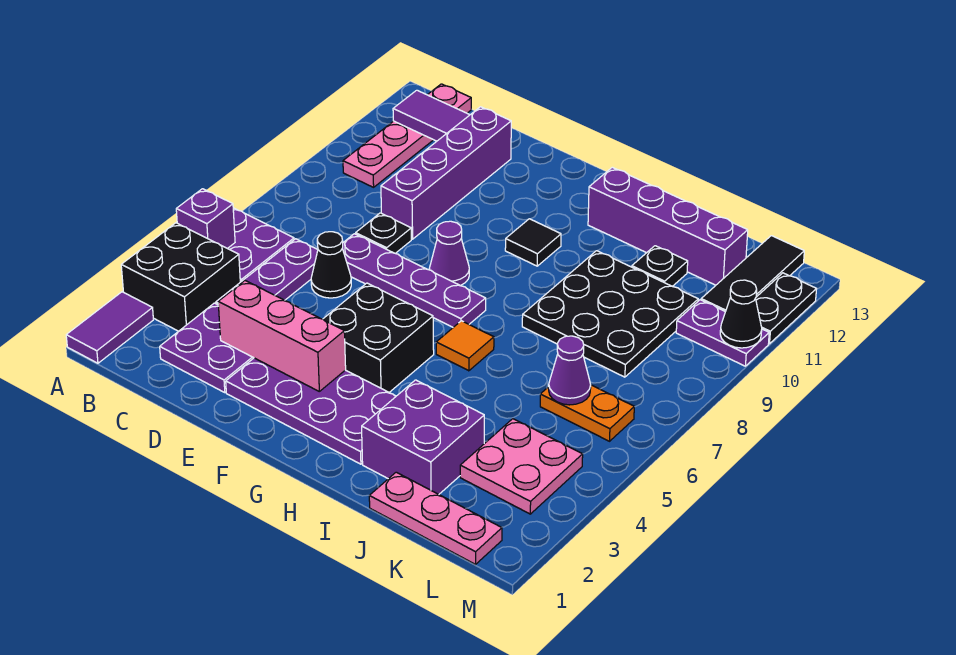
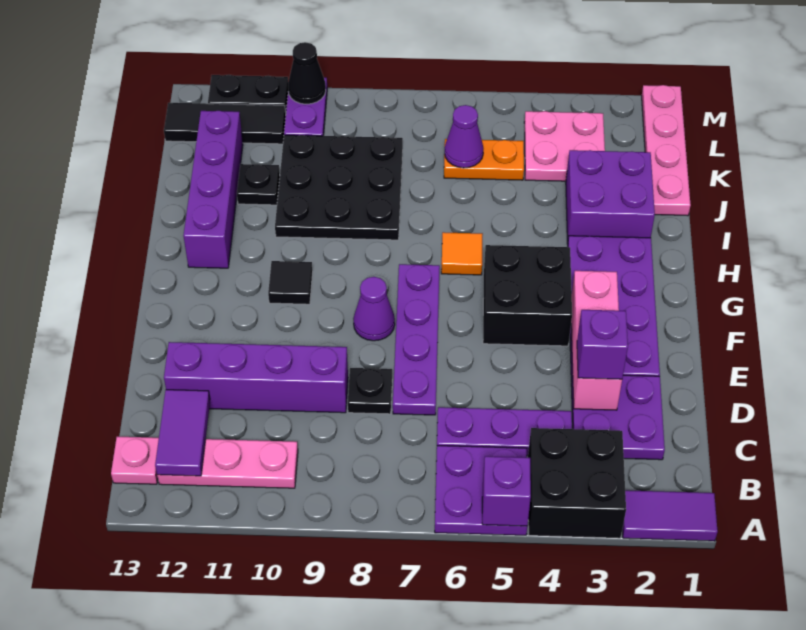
none -> purple brick D3 level 3
black cone D6 level 1 -> none
pink plate J1:L1 level 1 -> pink plate J1:M1 level 1
orange plate K6:L6 level 1 -> orange plate K5:K6 level 1

